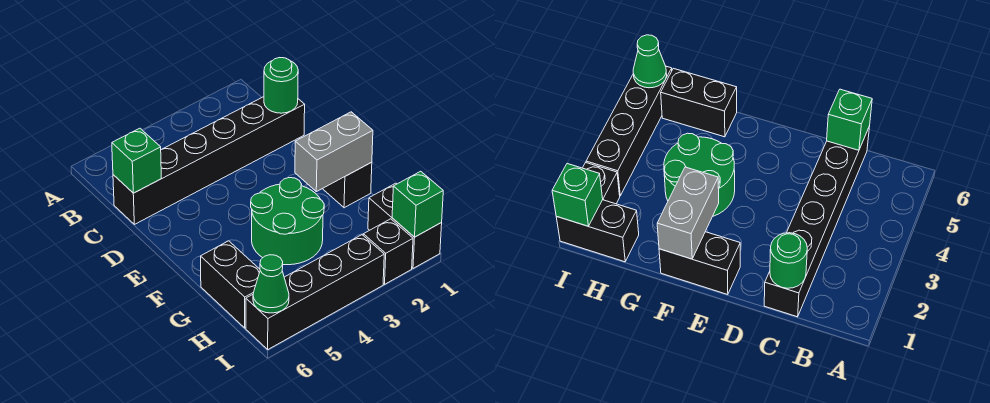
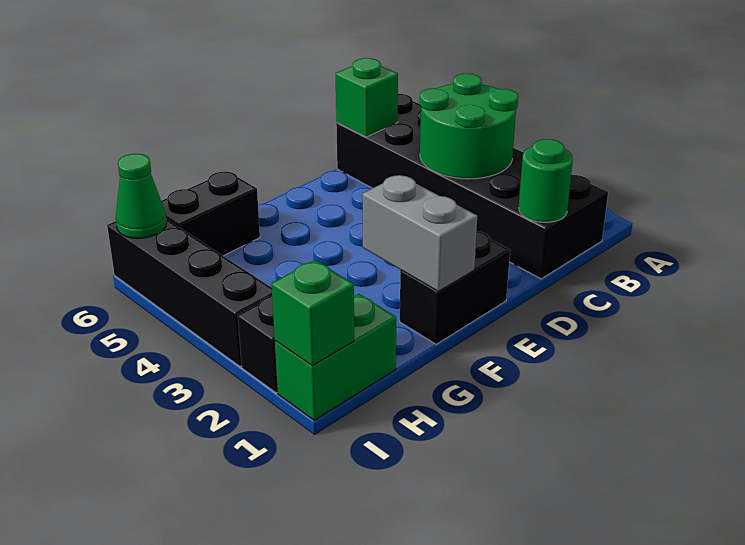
black brick C1:C6 level 1 -> black brick B1:C6 level 1
green round brick F3:G4 level 1 -> green round brick B3:C4 level 2
black brick H1:I1 level 1 -> green brick H1:I1 level 1

